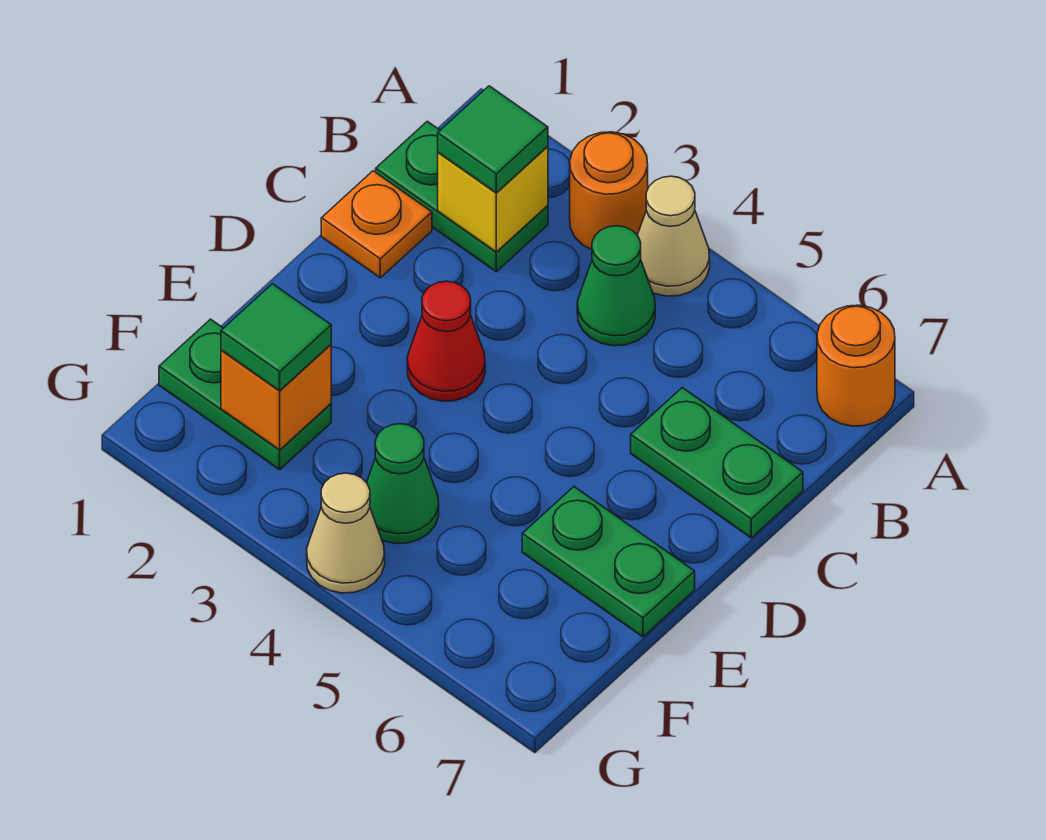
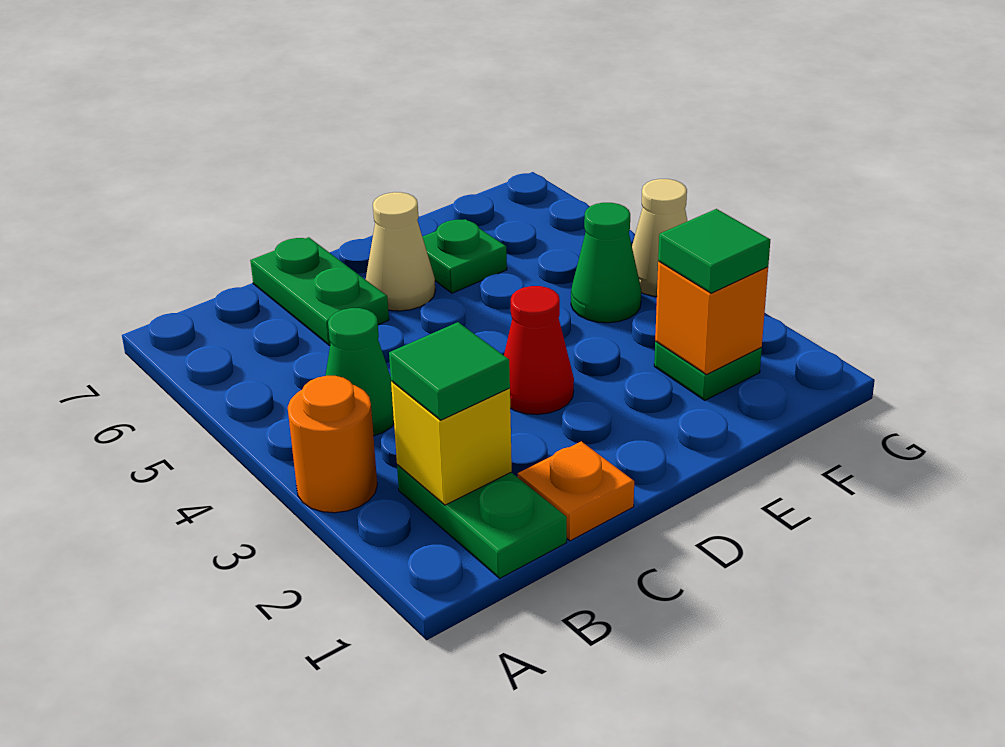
tan cone A4 level 1 -> tan cone D6 level 1
orange round brick A7 level 1 -> none
green plate E6:E7 level 1 -> green plate E6 level 1
green plate F1:F2 level 1 -> green plate F2 level 1

